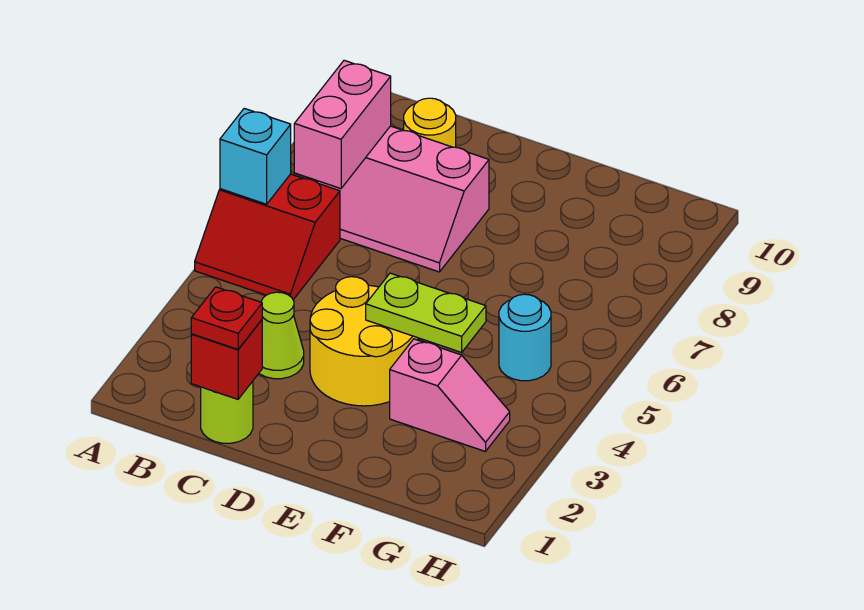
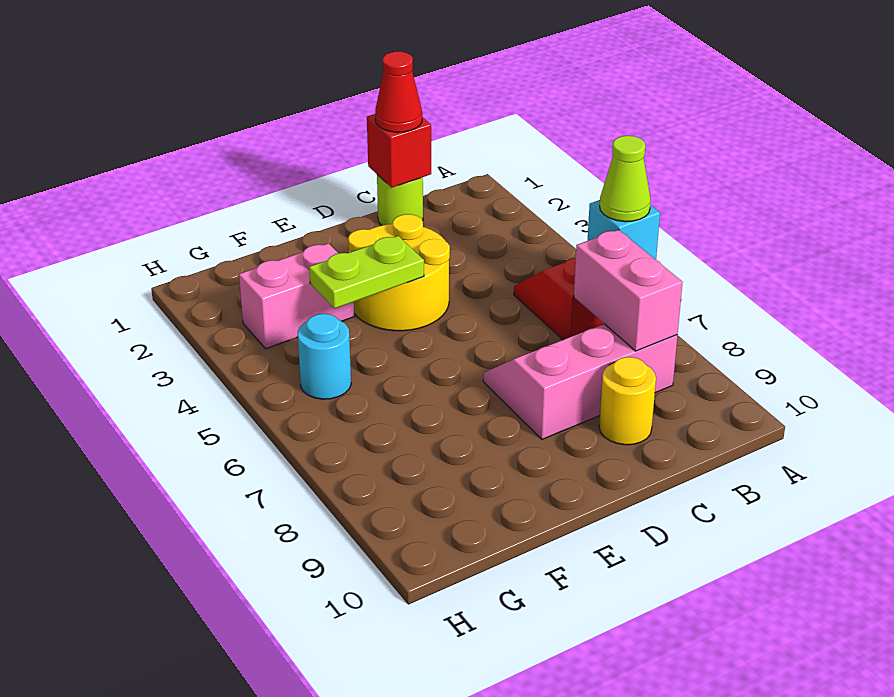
red plate C1 level 3 -> red cone C1 level 3
lime cone C3 level 1 -> lime cone A6 level 3
pink slope F3:G3 level 1 top F -> pink brick F3:G3 level 1

